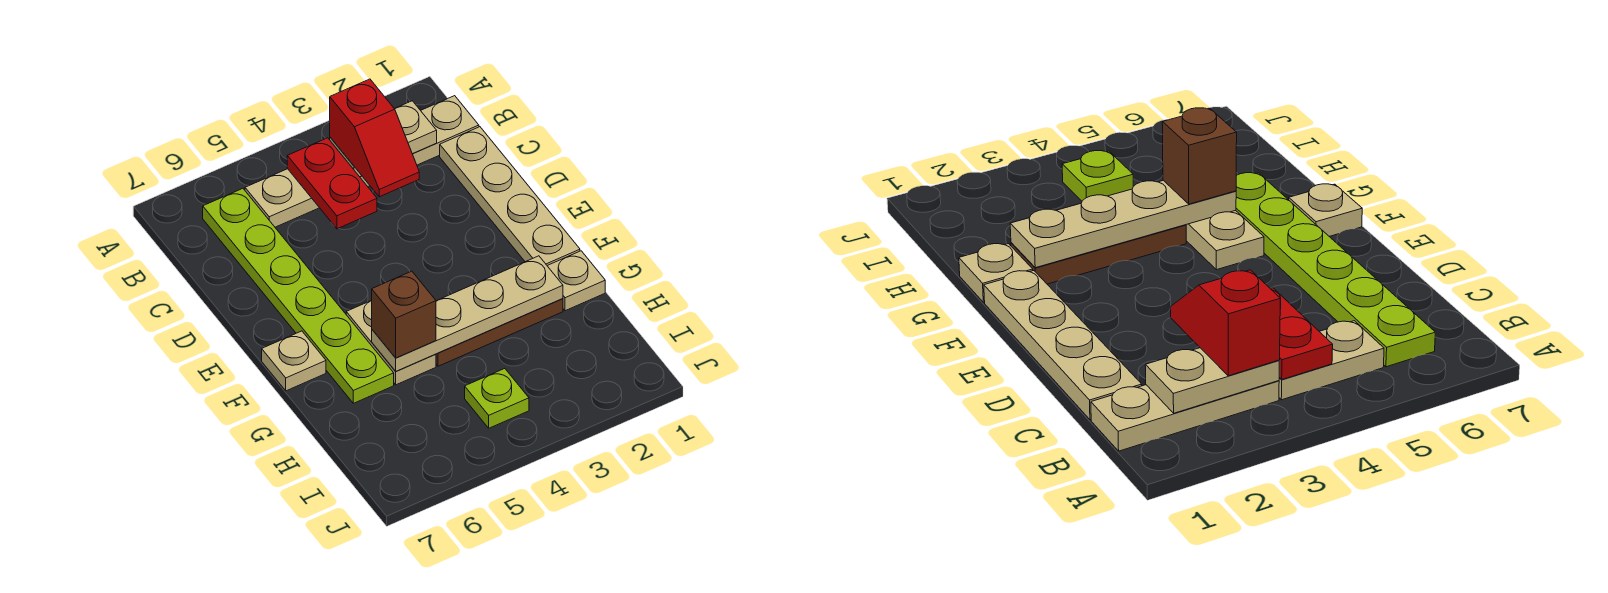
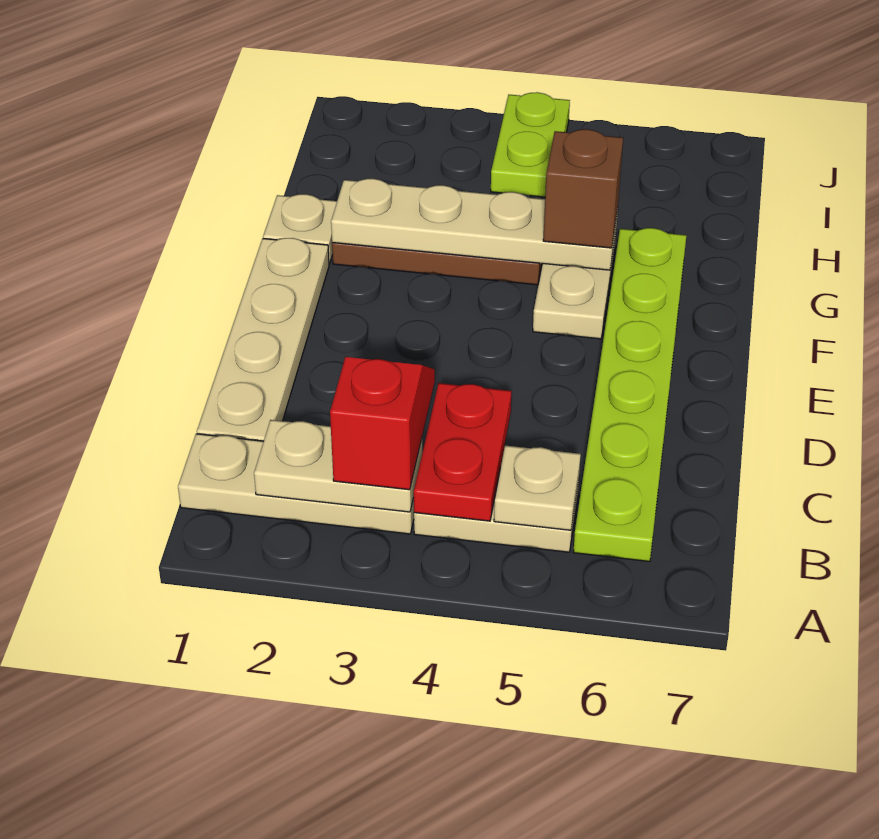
tan plate F7 level 1 -> tan plate B5 level 2
lime plate I4 level 1 -> lime plate I4:J4 level 1

